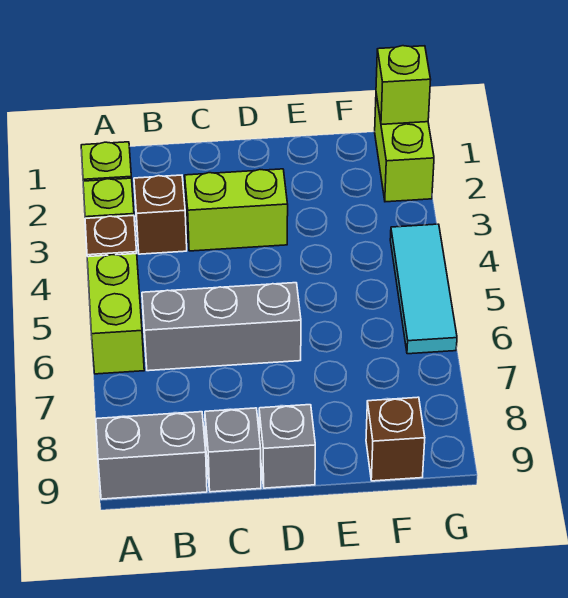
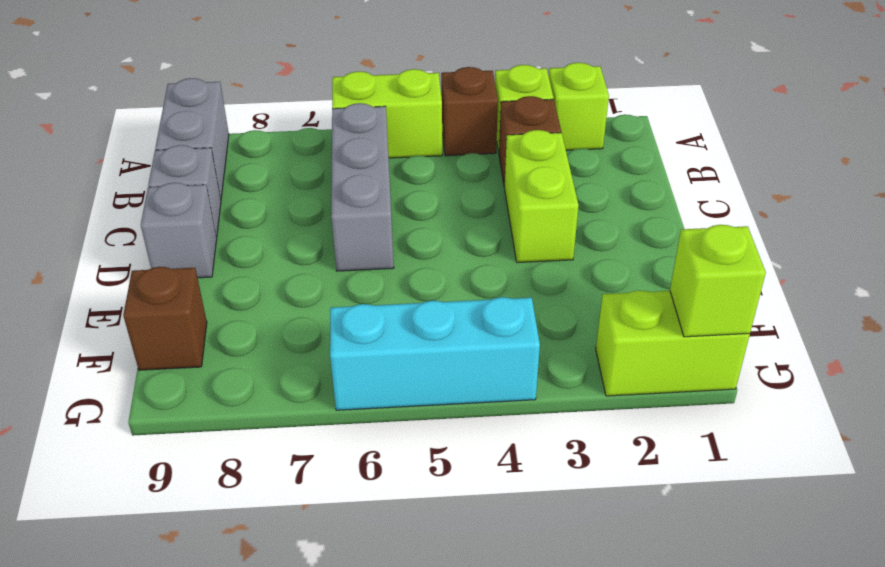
cyan tile G4:G6 level 1 -> cyan brick G4:G6 level 1

